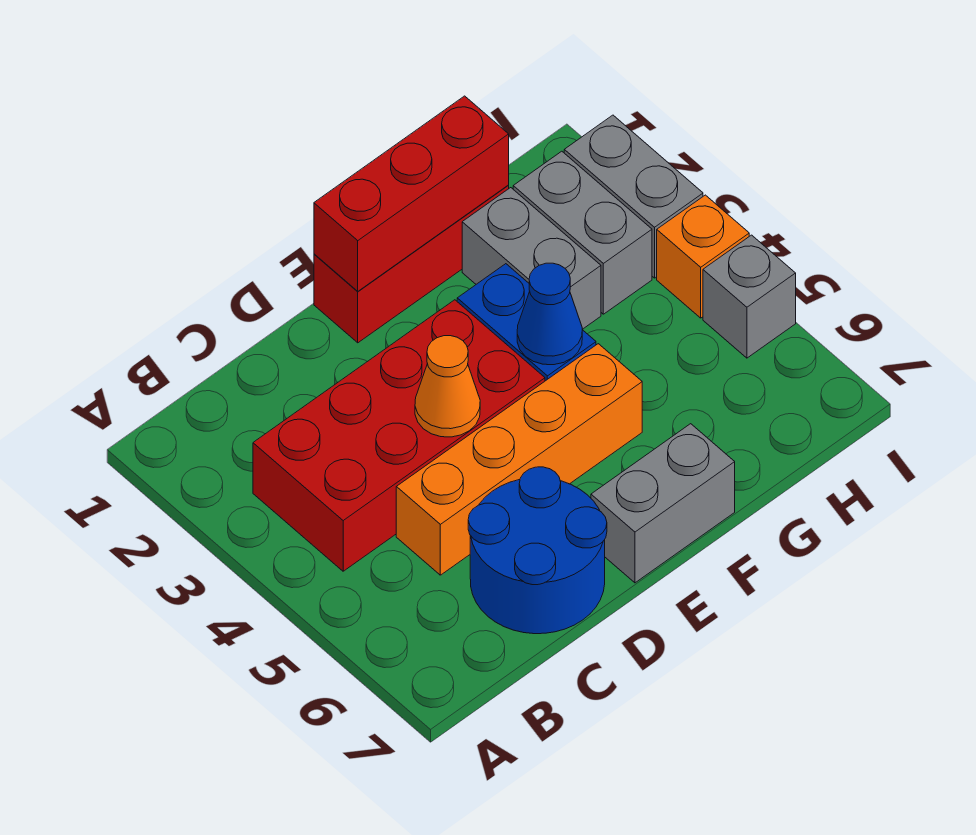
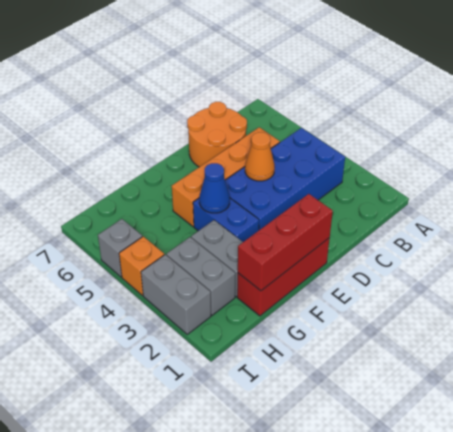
red brick B3:E4 level 1 -> blue brick B3:E4 level 1
blue round brick C6:D7 level 1 -> orange round brick C6:D7 level 1
grey brick E7:F7 level 1 -> none

